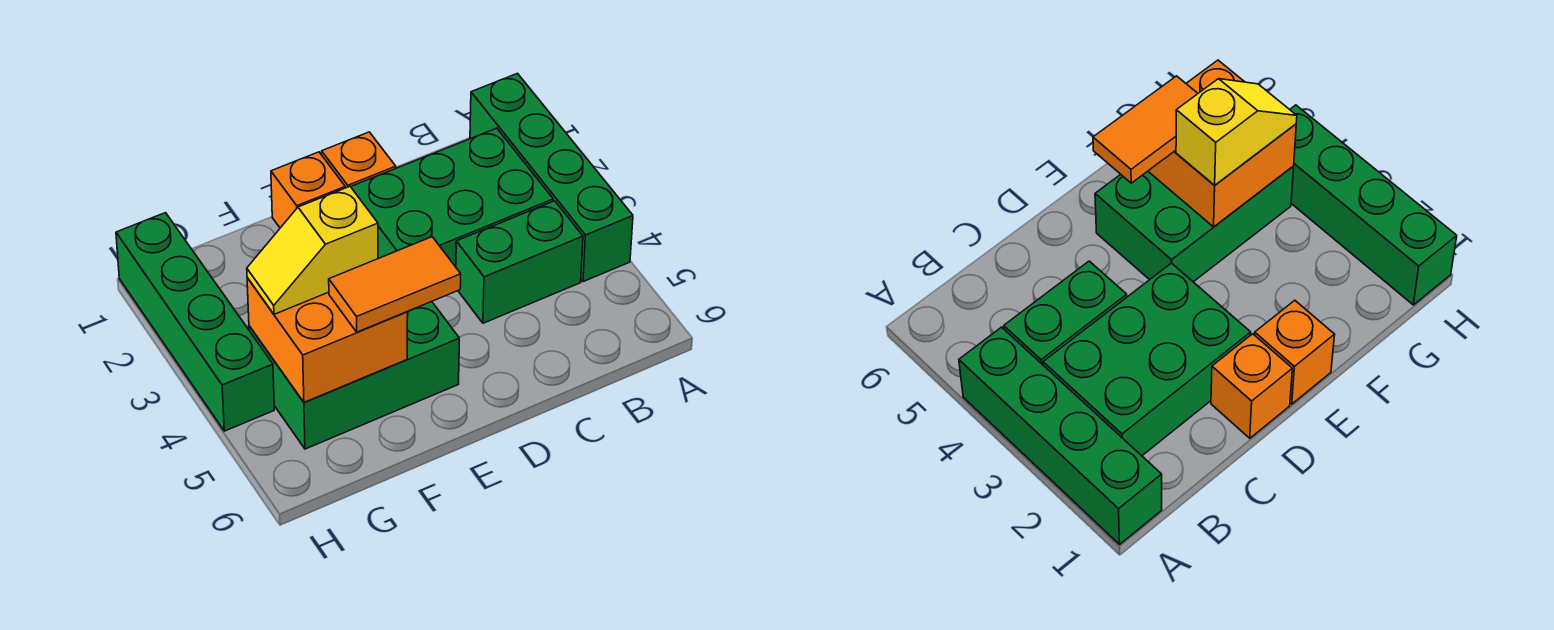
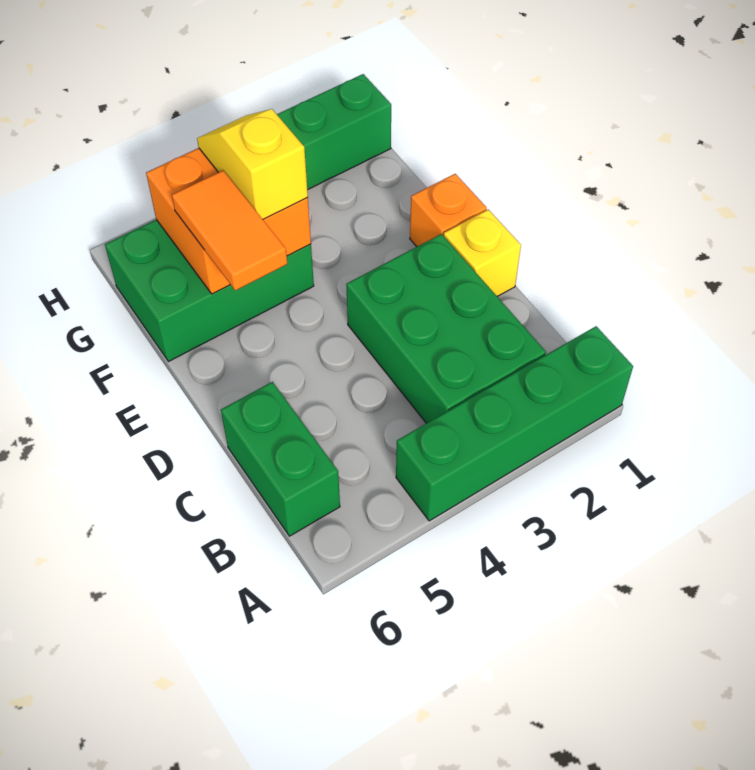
green brick B4:C4 level 1 -> green brick B6:C6 level 1
orange brick D1 level 1 -> yellow brick D1 level 1
green brick E4:G5 level 1 -> green brick F4:G6 level 1

